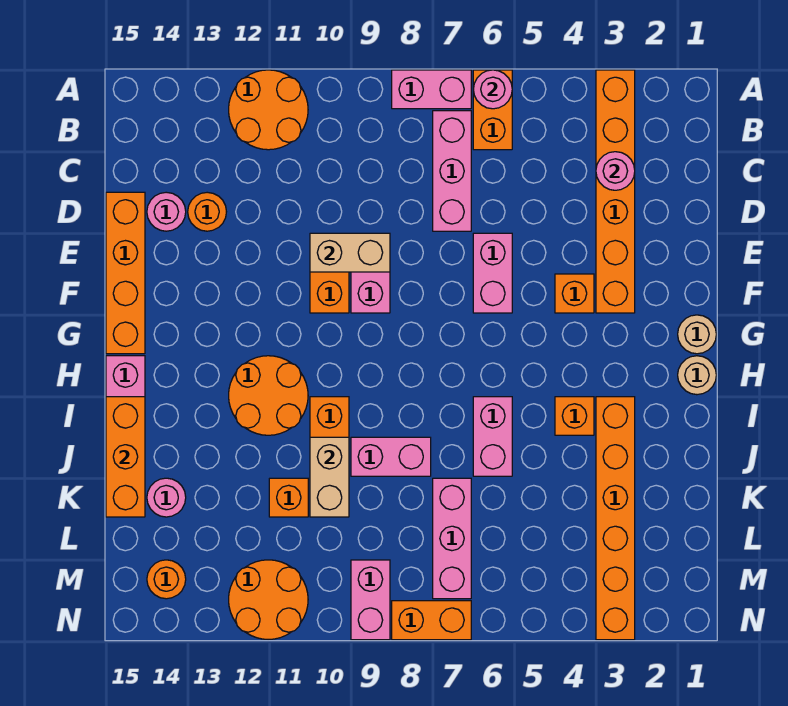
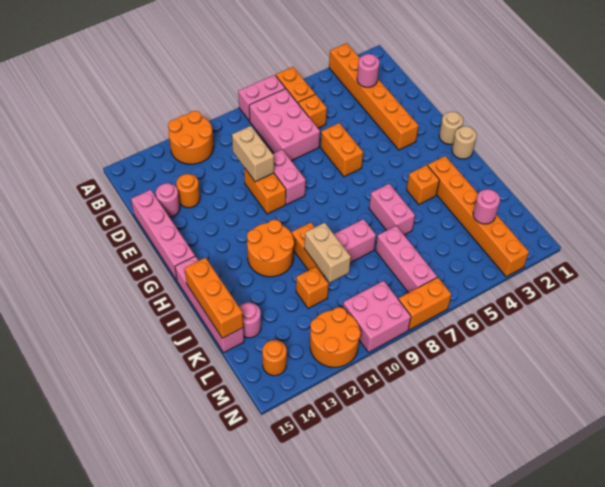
pink round brick A6 level 2 -> pink round brick L3 level 2
pink brick B7:D7 level 1 -> pink brick B7:D8 level 1
orange brick D15:G15 level 1 -> pink brick D15:G15 level 1
pink brick E6:F6 level 1 -> orange brick E6:F6 level 1
tan brick E9:E10 level 2 -> tan brick D10:E10 level 2
orange brick F4 level 1 -> orange brick C6 level 1
pink brick M9:N9 level 1 -> pink brick M9:N10 level 1

